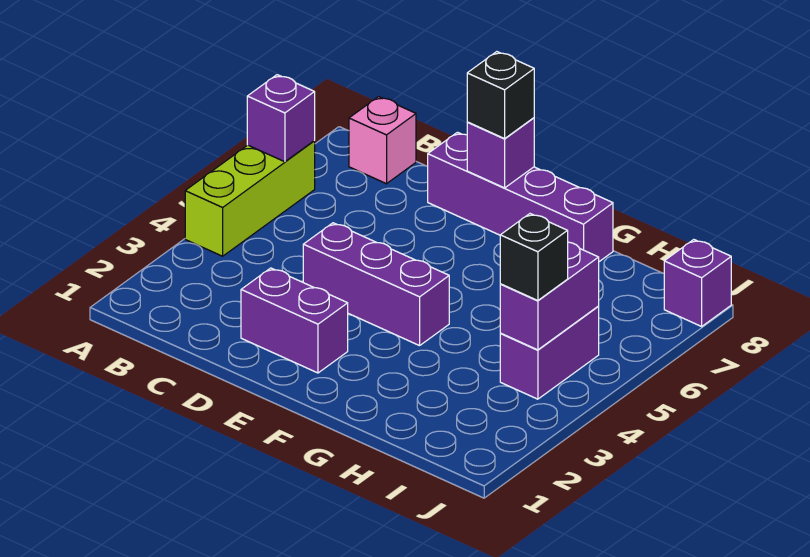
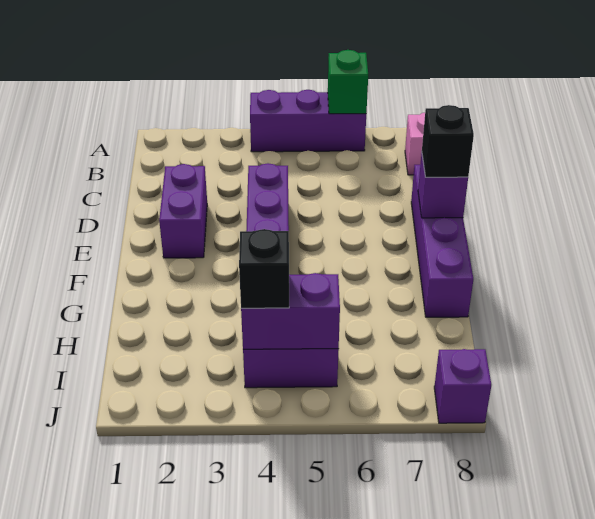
lime brick A4:A6 level 1 -> purple brick A4:A6 level 1
purple brick A6 level 2 -> green brick A6 level 2

